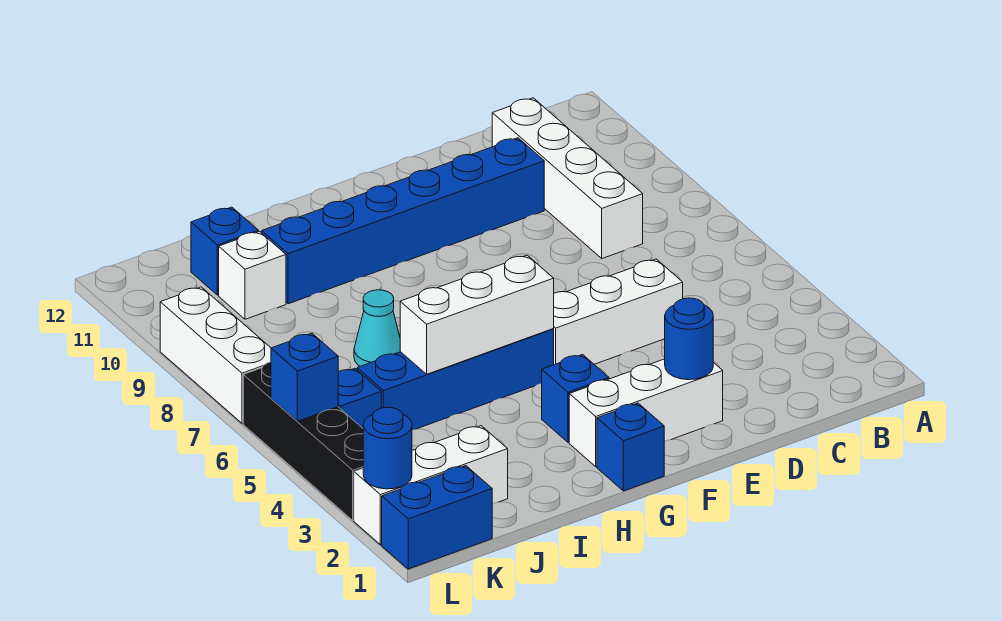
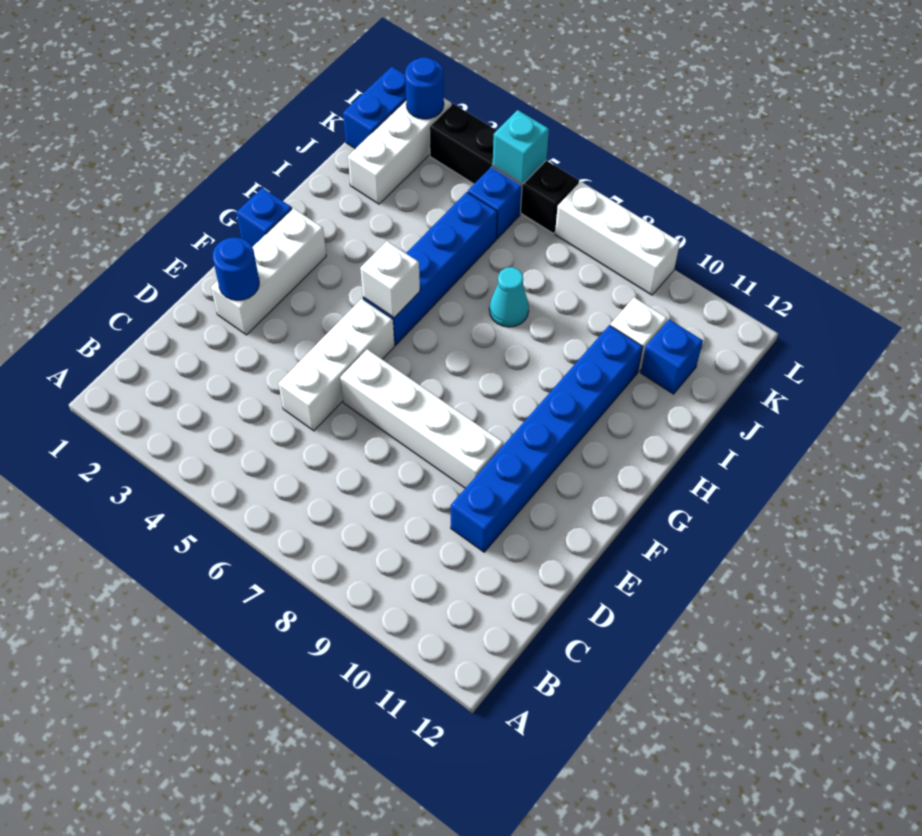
white brick C8:C11 level 1 -> white brick E6:E9 level 1
blue brick G3 level 1 -> none
white brick G5:I5 level 2 -> white brick G5 level 2
blue brick L5 level 2 -> cyan brick L5 level 2

